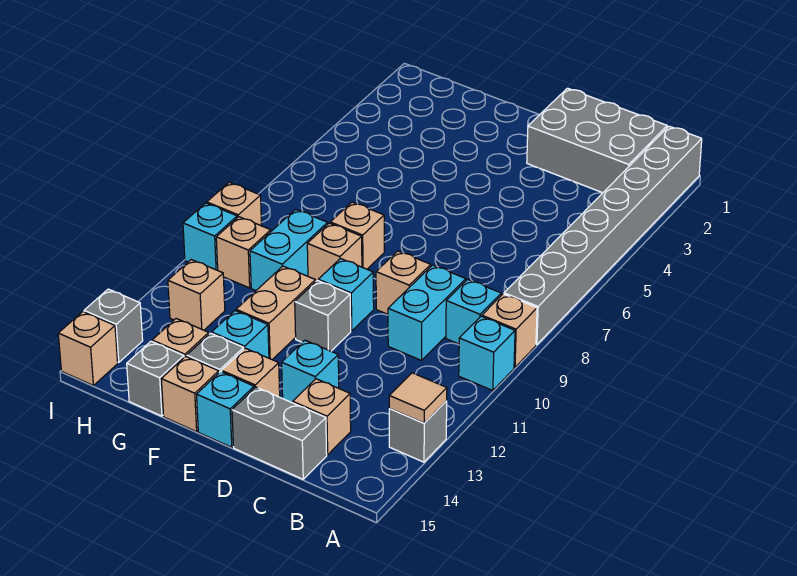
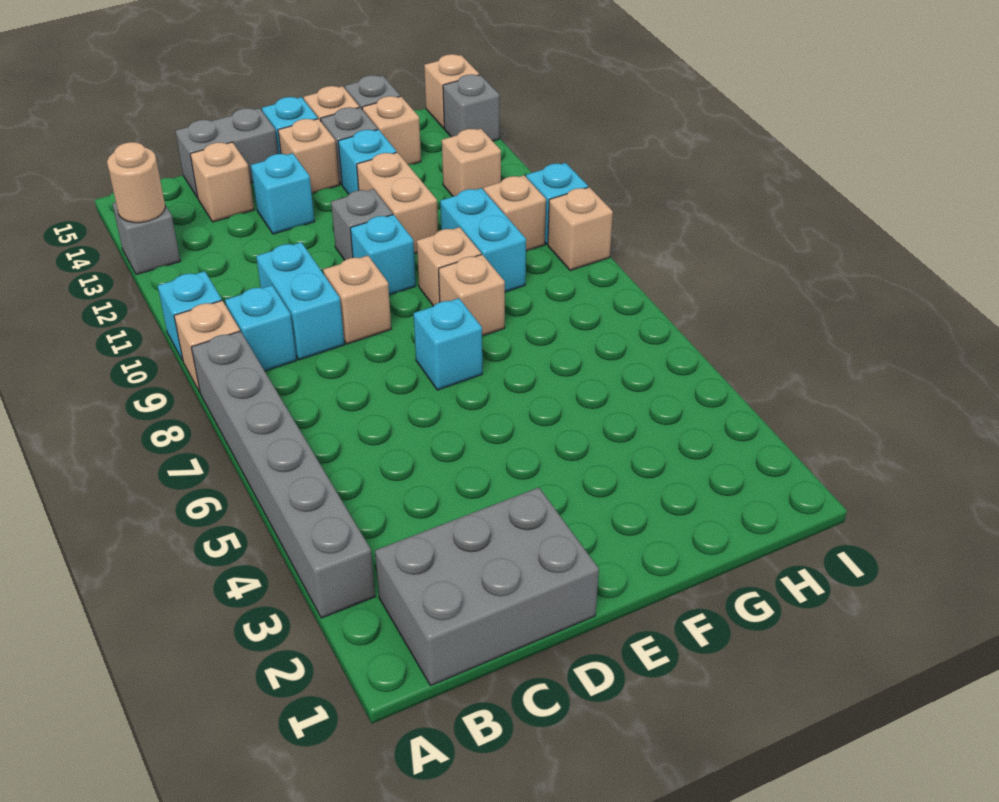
grey brick A1:A8 level 1 -> grey brick A3:A8 level 1
tan tile A13 level 2 -> tan round brick A13 level 2
none -> cyan brick E7 level 1

